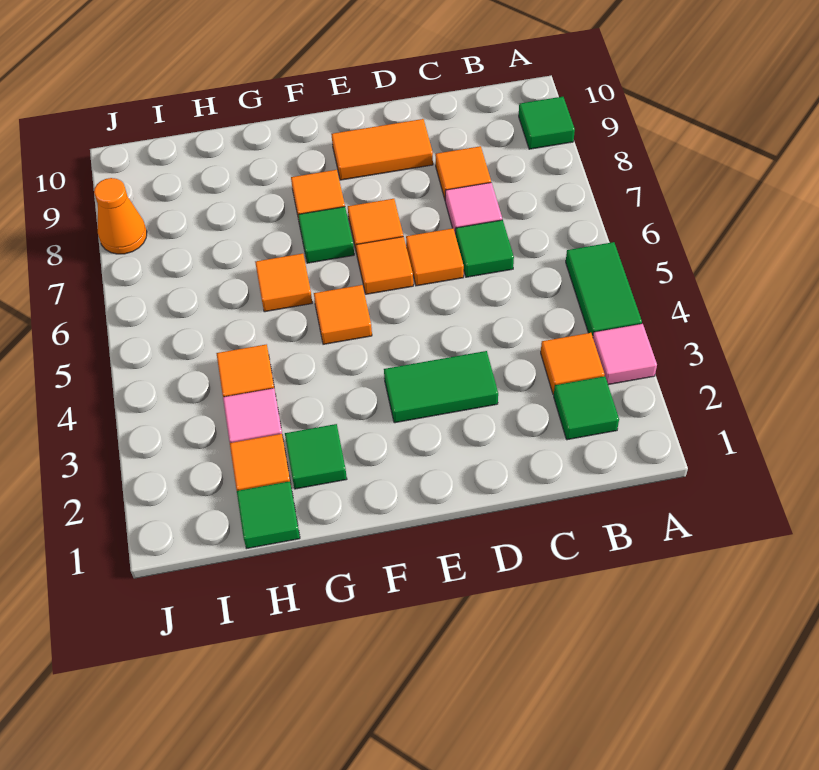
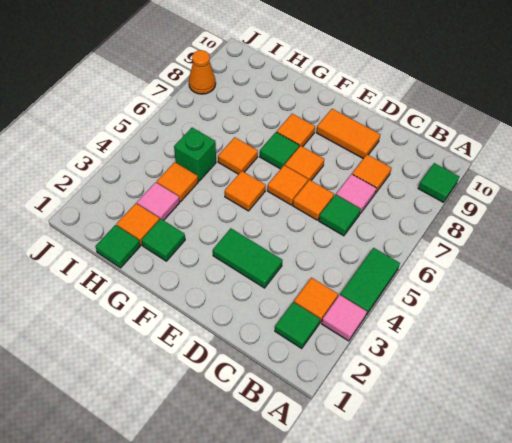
none -> green brick H5 level 1

